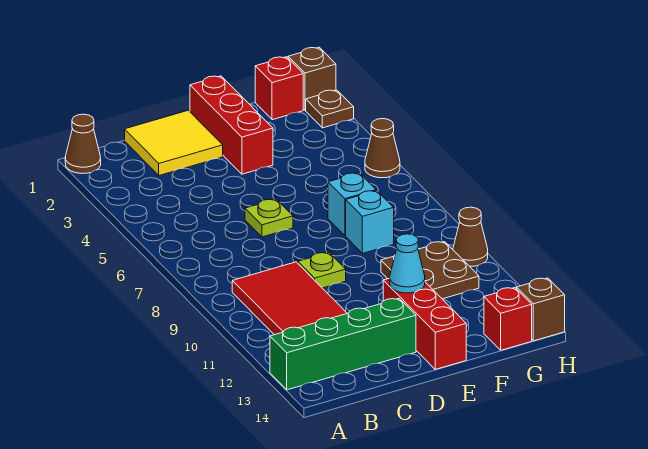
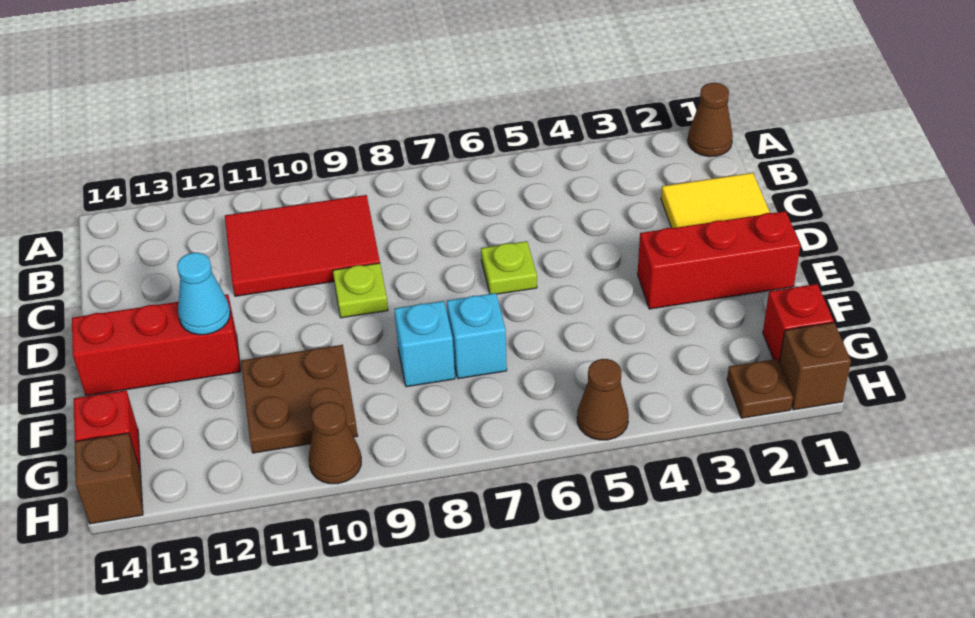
green brick A13:D13 level 1 -> none

